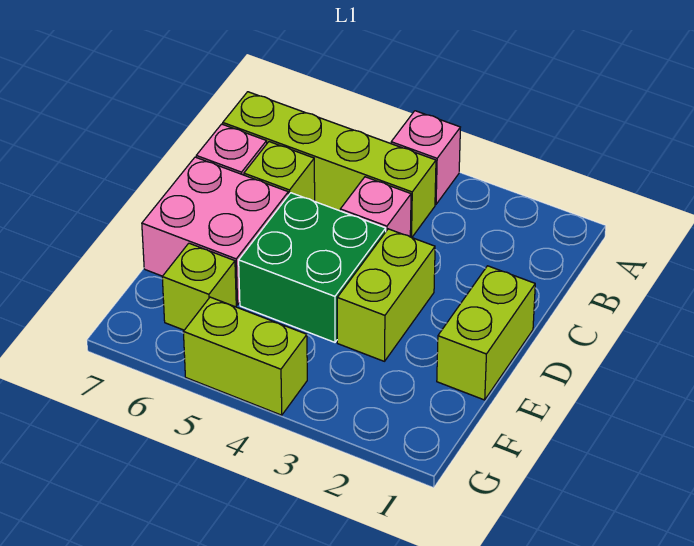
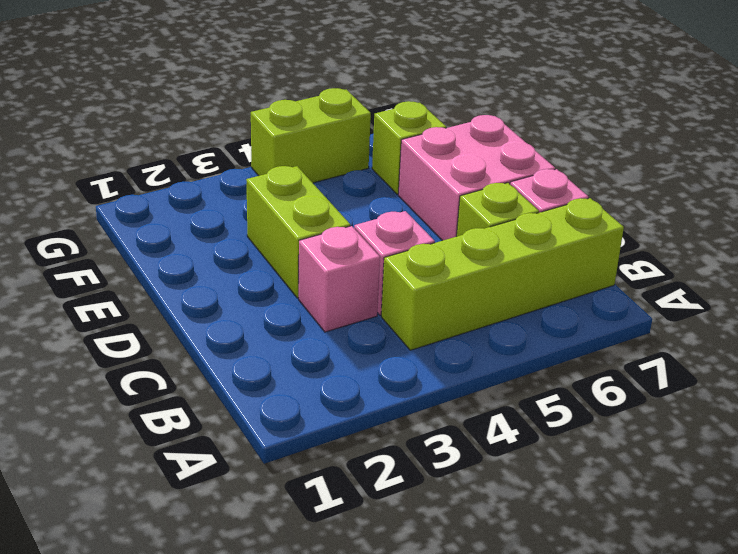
pink brick A4 level 1 -> pink brick C3 level 1
lime brick D1:E1 level 1 -> none
green brick D4:E5 level 1 -> none

